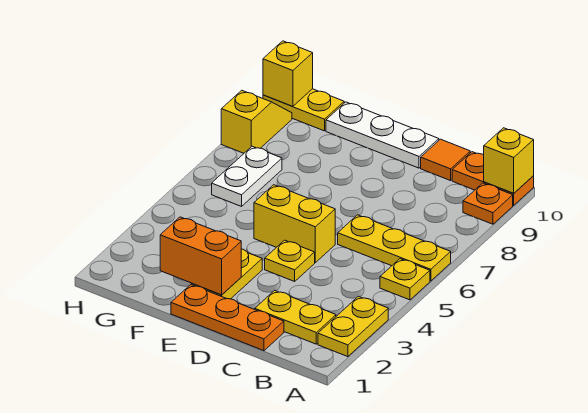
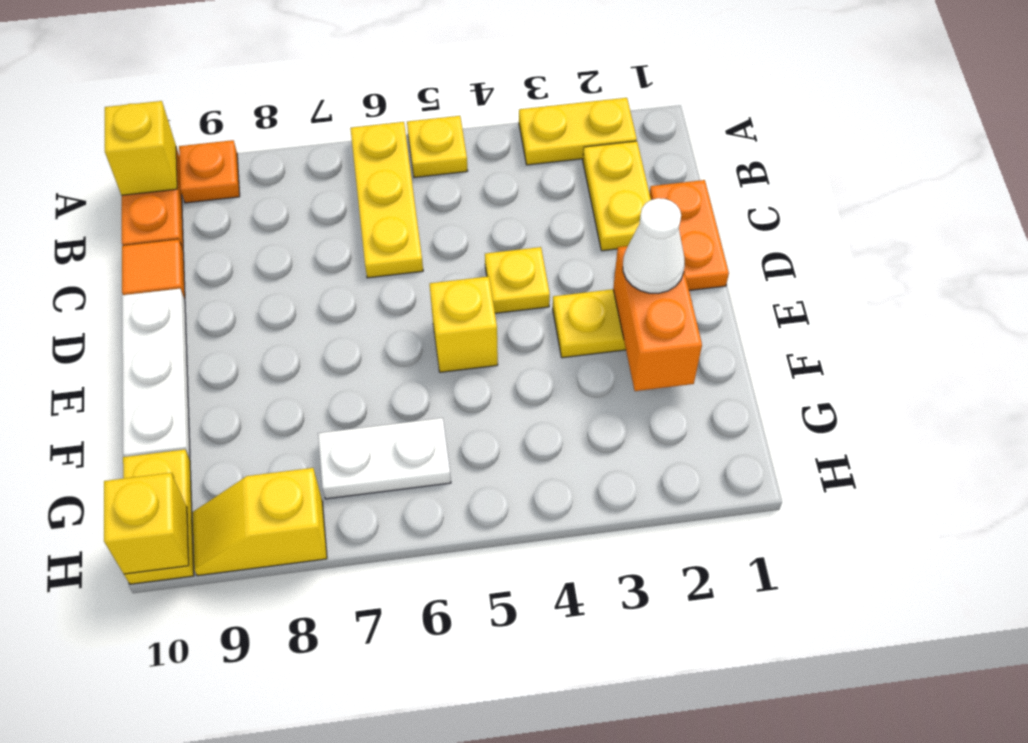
orange plate C1:E1 level 1 -> orange plate C1:D1 level 1
yellow brick D5:E5 level 1 -> yellow brick E5 level 1
none -> white cone E2 level 3

